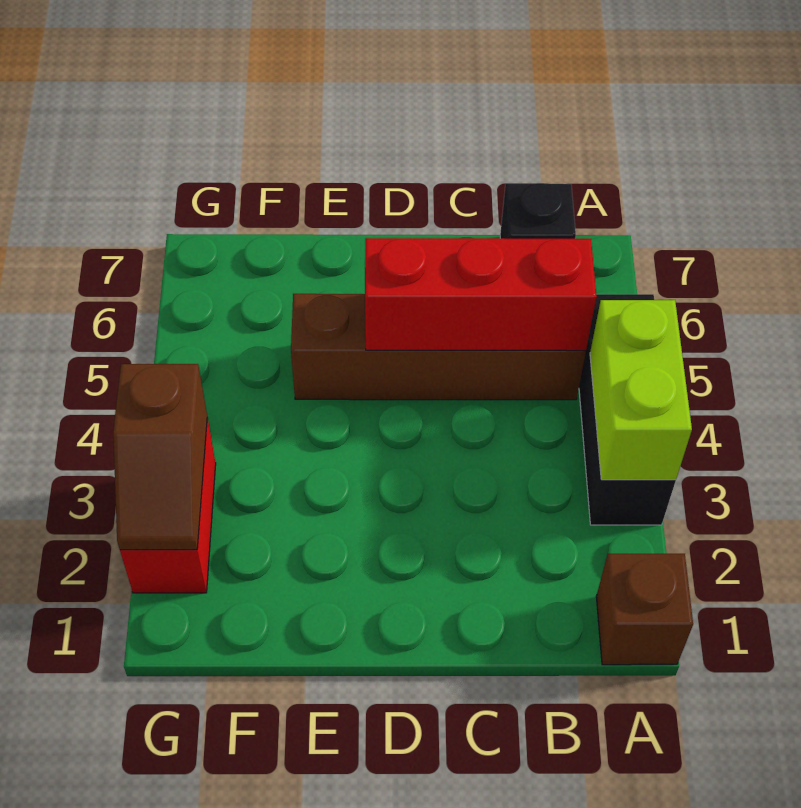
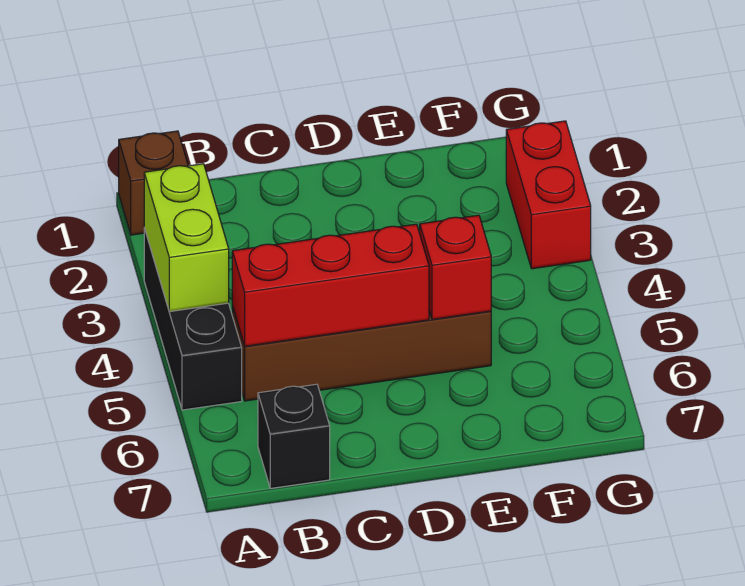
none -> red brick E5 level 2
brown slope G2:G3 level 2 top 3 -> none

